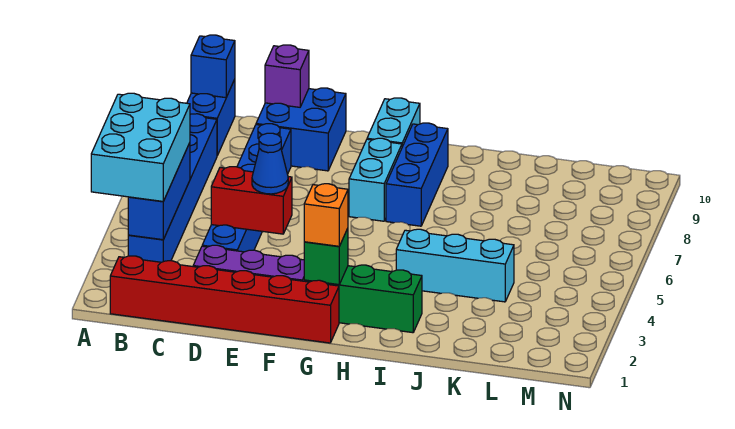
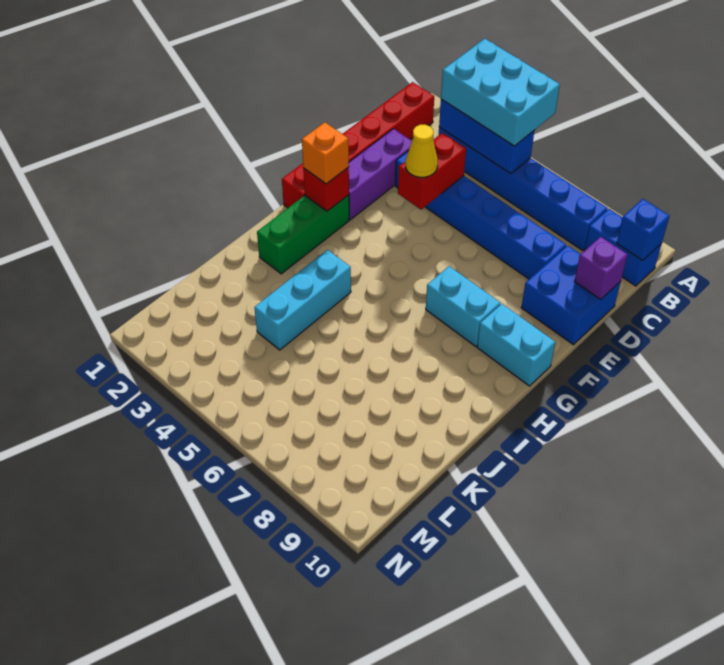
blue cone E4 level 3 -> yellow cone E4 level 3
green brick G2 level 2 -> red brick G2 level 2
blue brick H7:H9 level 1 -> none

